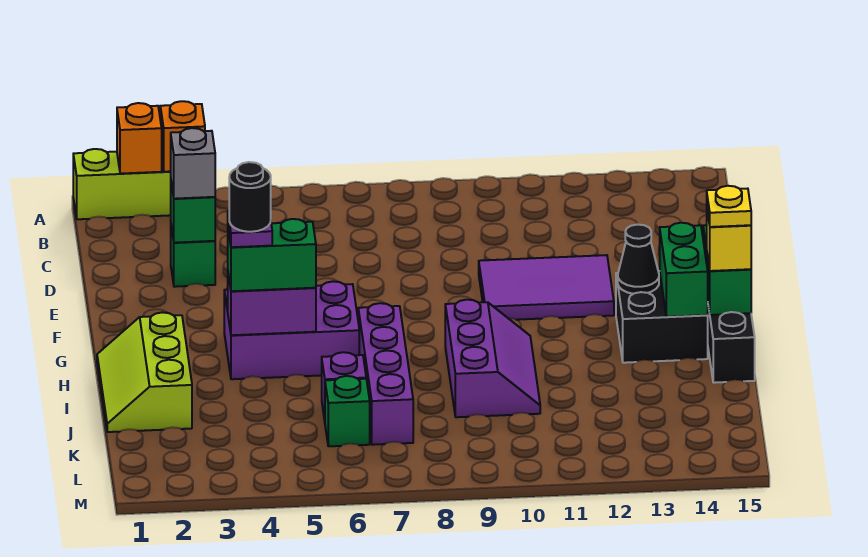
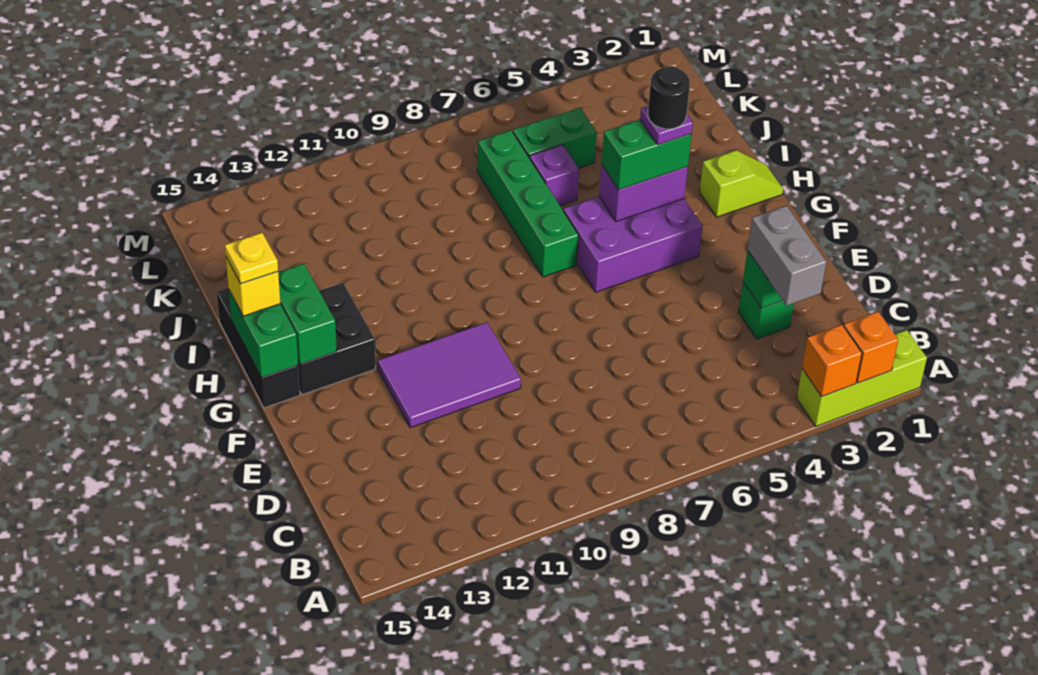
grey brick D3 level 3 -> grey brick C3:D3 level 3
black cone G13 level 2 -> none
lime slope H1:J2 level 1 top 2 -> lime slope H1:H2 level 1 top 2
purple brick H7:K7 level 1 -> green brick H7:K7 level 1
purple slope H9:J10 level 1 top 9 -> none
green brick K6 level 1 -> green brick K5:K6 level 1

